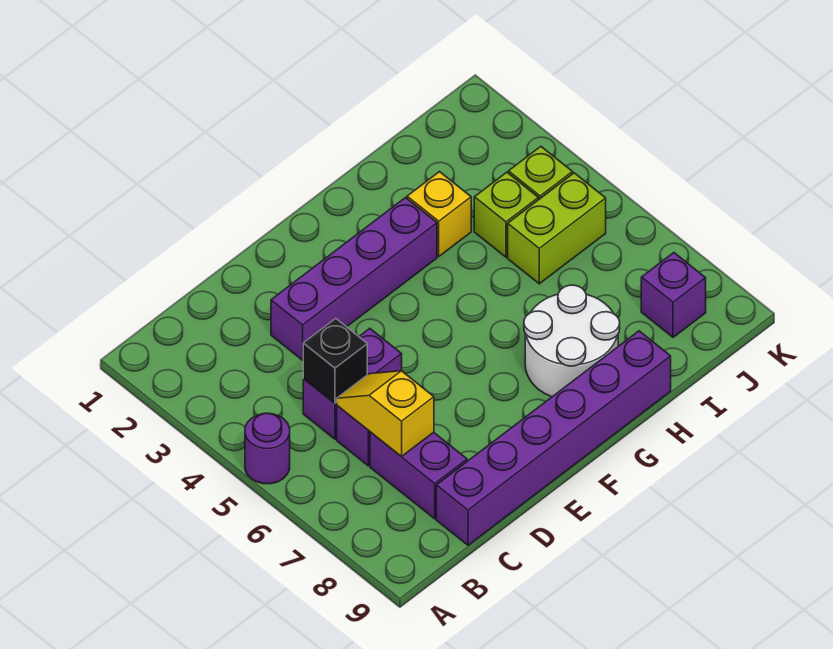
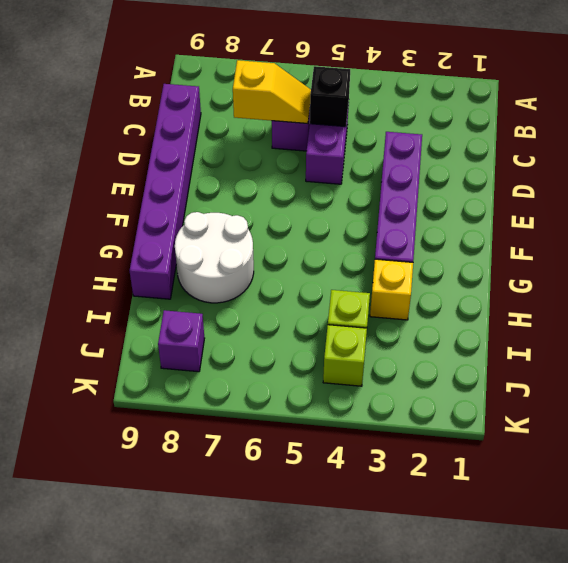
purple round brick A5 level 1 -> none
purple brick C7:C8 level 1 -> none
lime brick I5:J5 level 1 -> none

